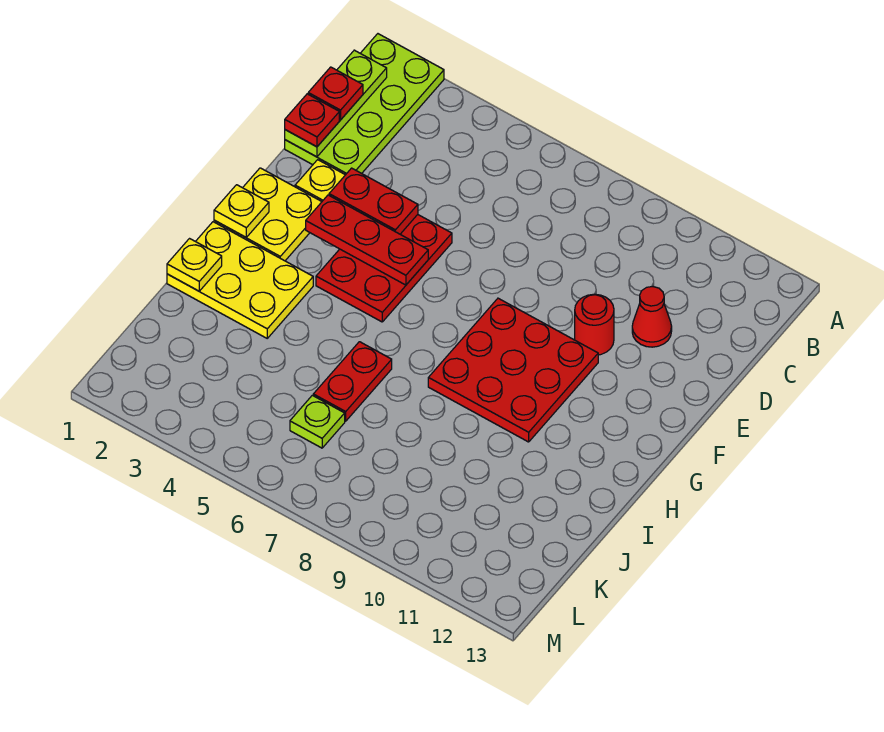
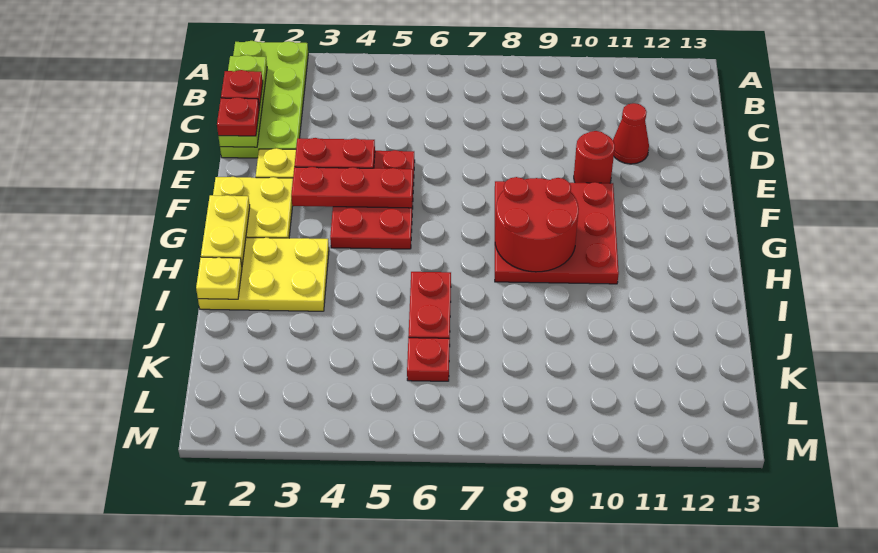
yellow plate G1 level 2 -> yellow plate G1:H1 level 2
none -> red round brick G8:H9 level 2
lime plate K6 level 1 -> red plate K6 level 1

